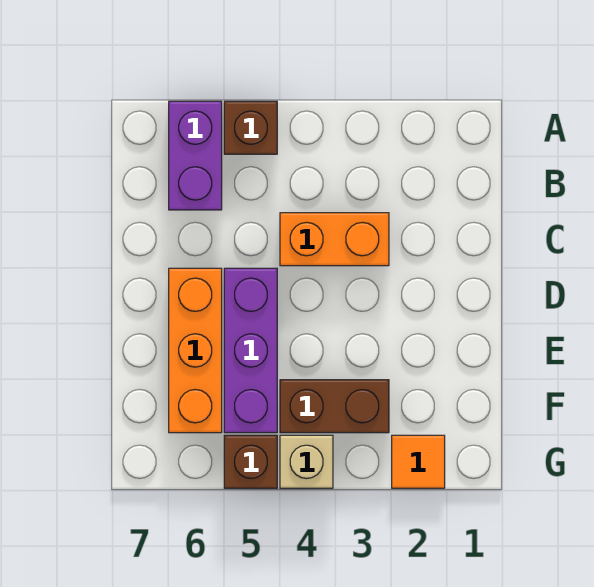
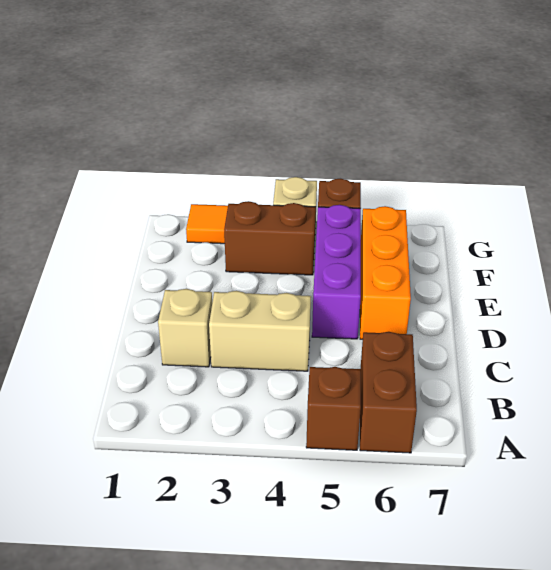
purple brick A6:B6 level 1 -> brown brick A6:B6 level 1
none -> tan brick C2 level 1
orange brick C3:C4 level 1 -> tan brick C3:C4 level 1

